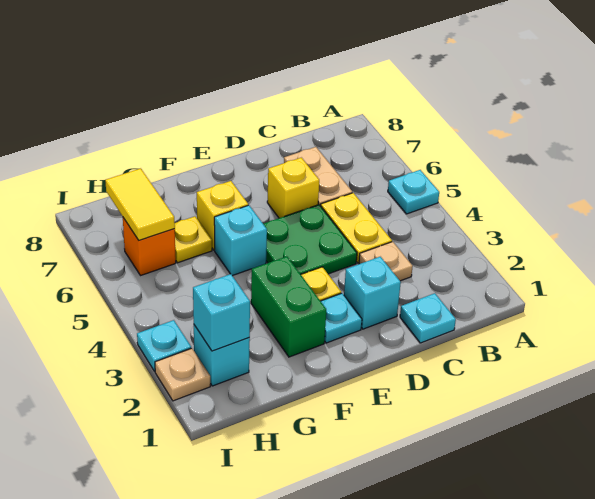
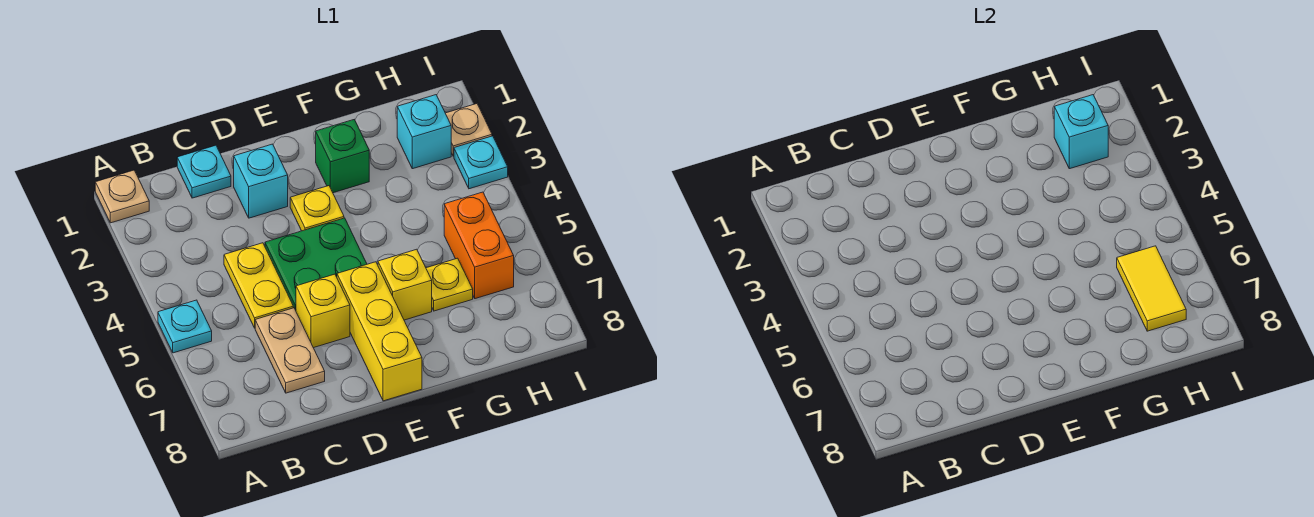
tan plate C3 level 1 -> tan plate A1 level 1
cyan plate E2 level 1 -> none
none -> yellow brick E6:E8 level 1
green brick F2:F3 level 1 -> green brick F2 level 1
cyan brick F5 level 1 -> none
orange brick H6 level 1 -> orange brick H5:H6 level 1

